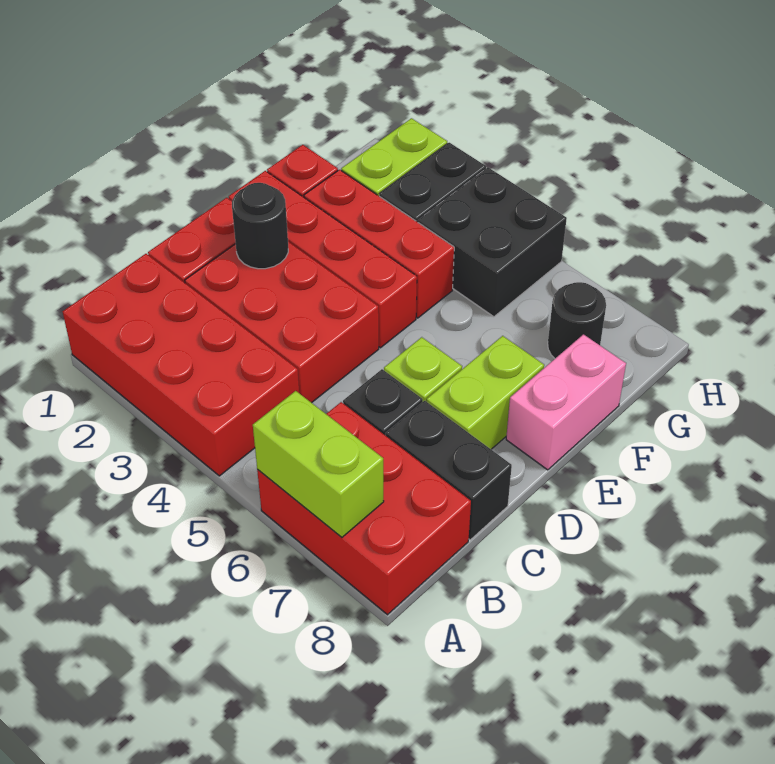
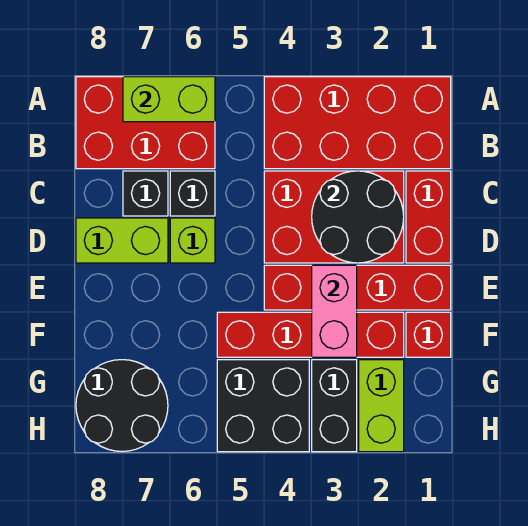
black brick C7:C8 level 1 -> black brick C7 level 1
black round brick D2 level 2 -> black round brick C2:D3 level 2
lime brick D7:E7 level 1 -> lime brick D7:D8 level 1
pink brick E8:F8 level 1 -> pink brick E3:F3 level 2
red brick F2:F4 level 1 -> red brick F2:F5 level 1
black round brick G7 level 1 -> black round brick G7:H8 level 1

